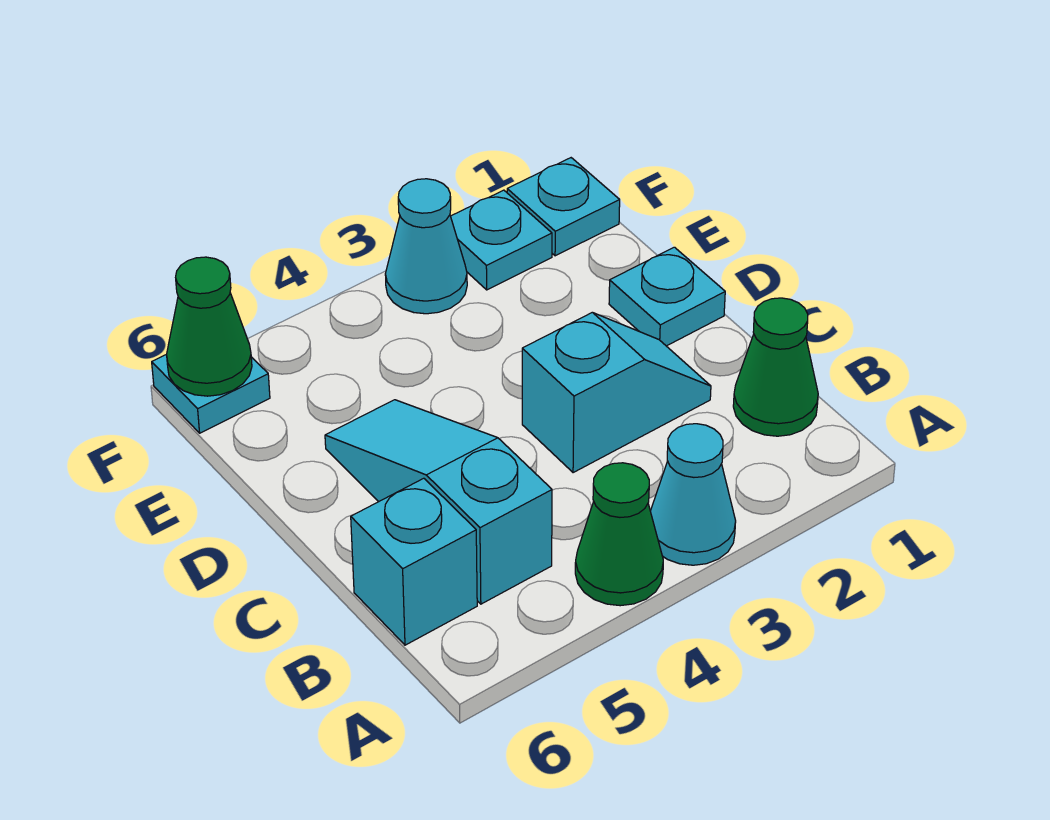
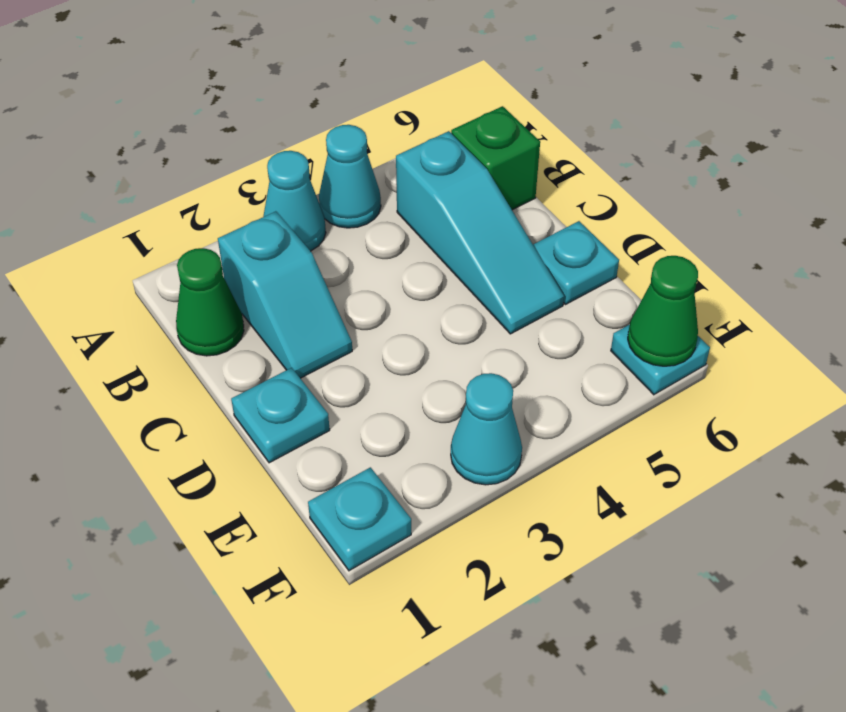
green cone A4 level 1 -> cyan cone A4 level 1
cyan brick B6 level 1 -> green brick B6 level 1
cyan slope C2:C3 level 1 top 3 -> cyan slope B2:C2 level 1 top B
cyan plate F2 level 1 -> cyan plate D6 level 1

